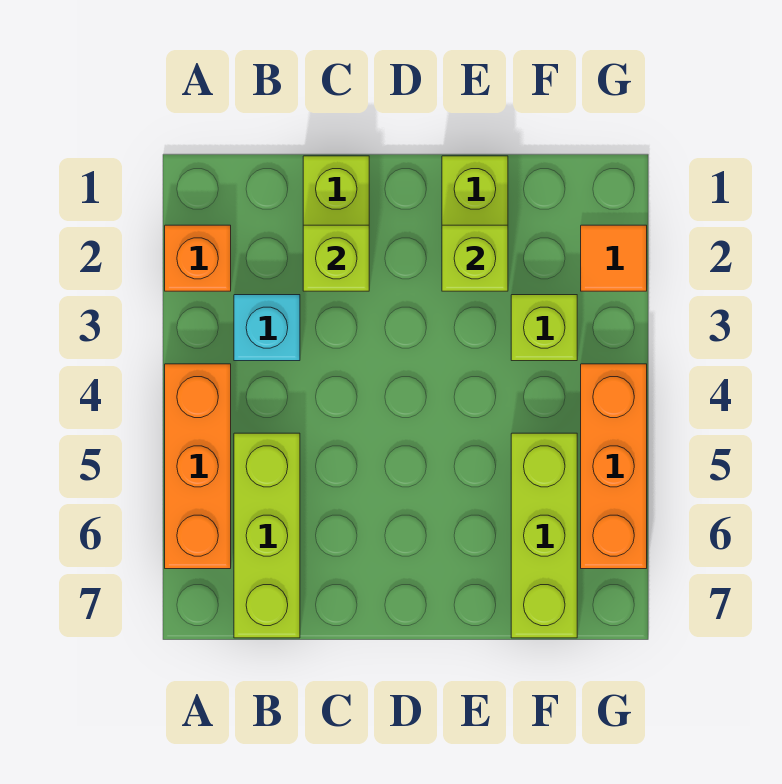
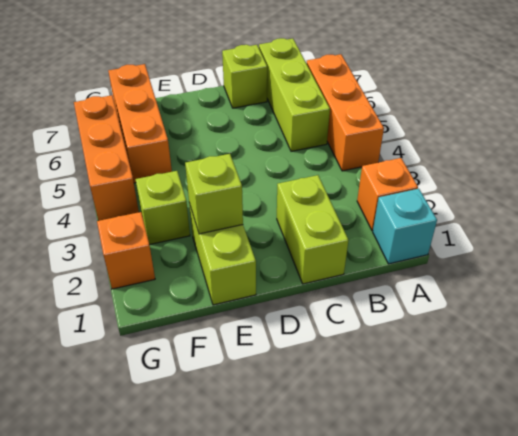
cyan brick B3 level 1 -> cyan brick A1 level 1
lime brick C2 level 2 -> lime brick C7 level 1
lime brick F5:F7 level 1 -> orange brick F5:F7 level 1
orange tile G2 level 1 -> orange brick G2 level 1

